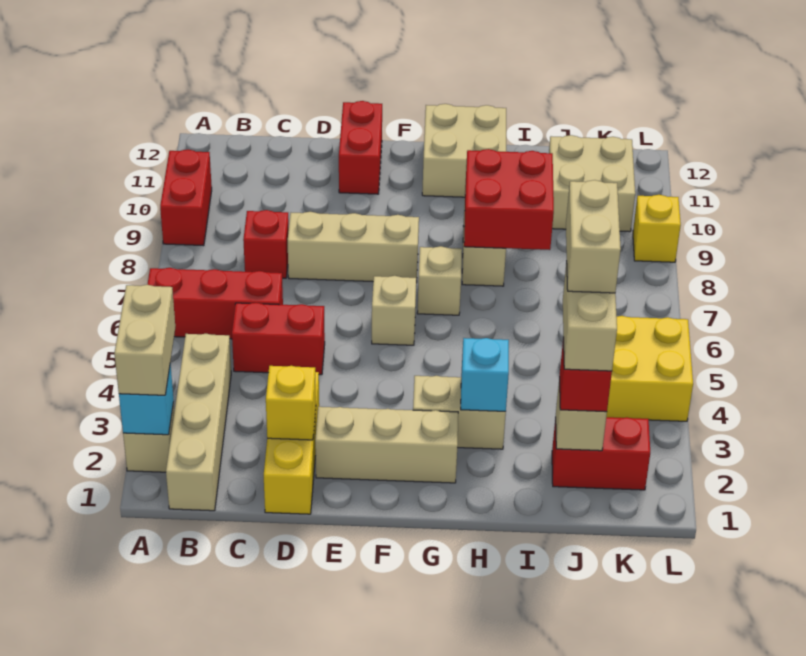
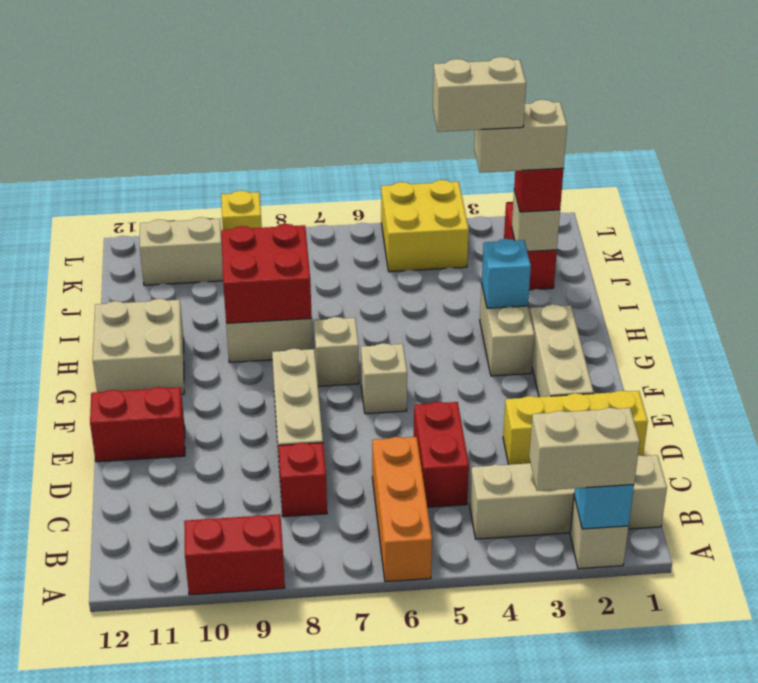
red brick A6:C6 level 1 -> orange brick A6:C6 level 1
yellow brick D2 level 2 -> none
tan brick J10:K11 level 1 -> tan brick K10:K11 level 1

